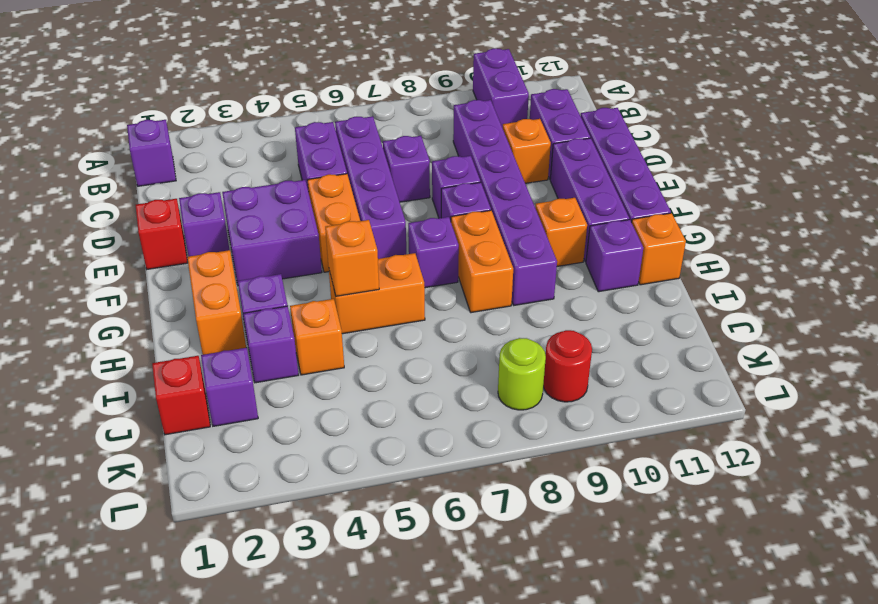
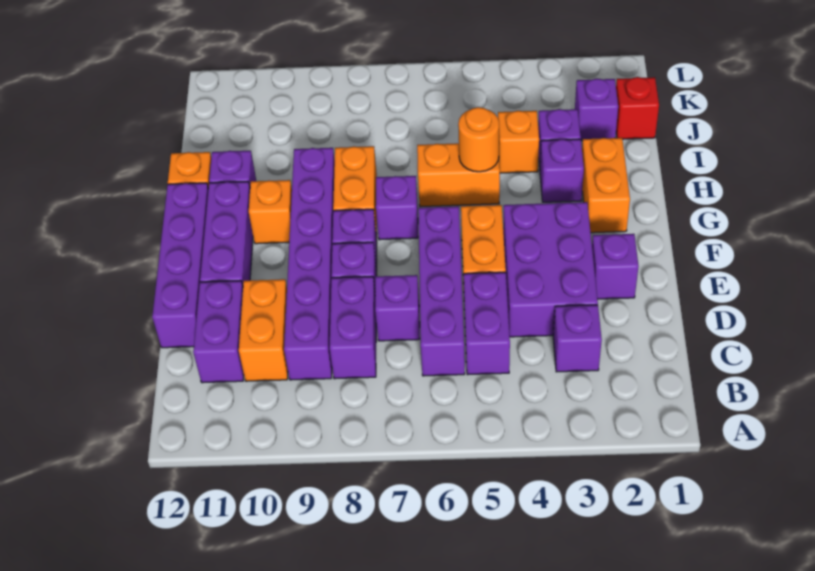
purple brick A10:B10 level 1 -> purple brick C8:D8 level 1
purple brick B1 level 1 -> purple brick C3 level 1
orange brick D10 level 1 -> orange brick C10:D10 level 1
red brick E1 level 1 -> none
purple brick E3:F4 level 1 -> purple brick D3:F4 level 1
orange brick H5 level 2 -> orange round brick H5 level 2
lime round brick K8 level 1 -> none
red round brick K9 level 1 -> none

